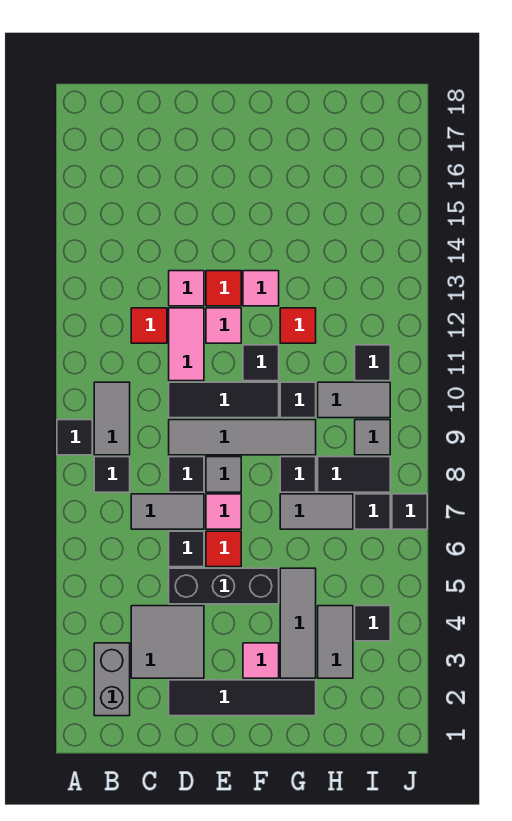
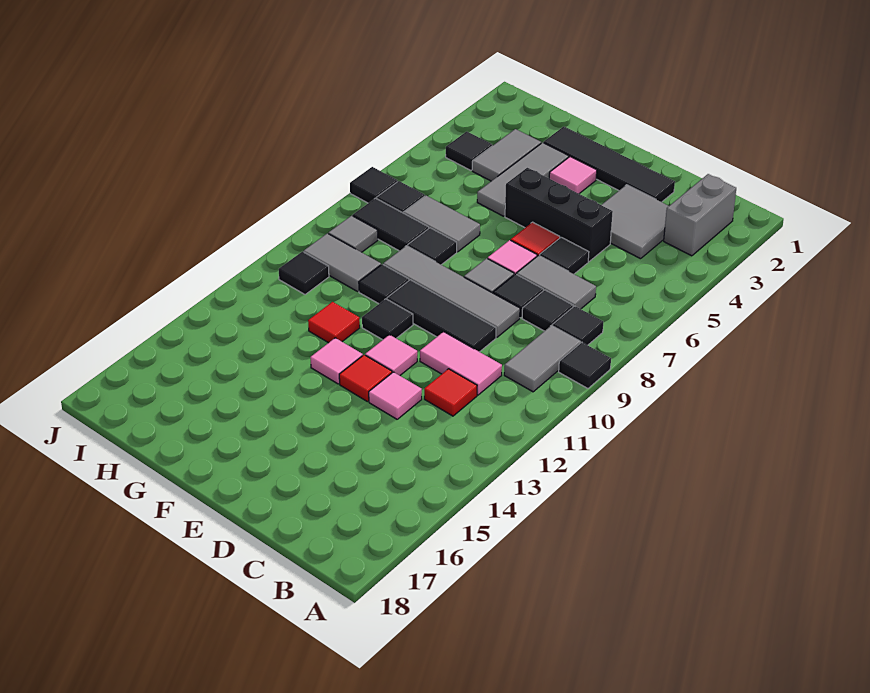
none -> black tile C8 level 1
pink tile D11:D12 level 1 -> pink tile C11:D11 level 1

